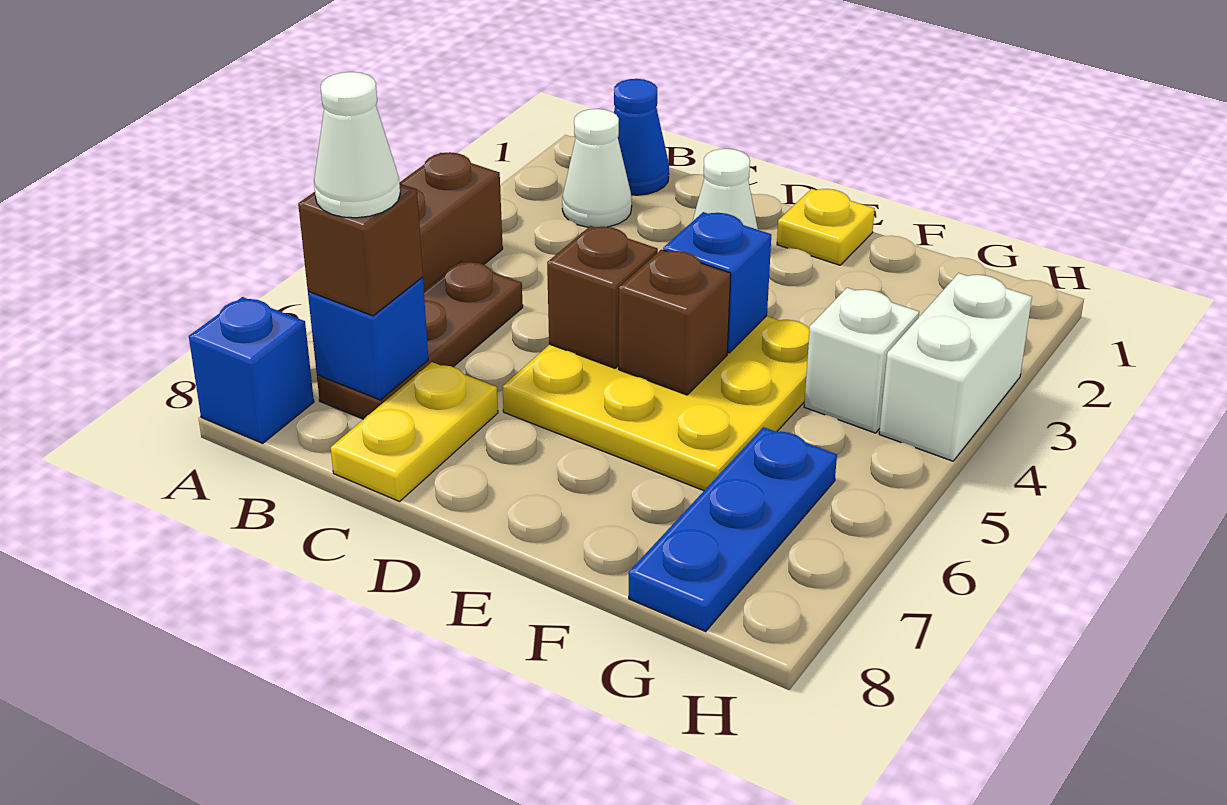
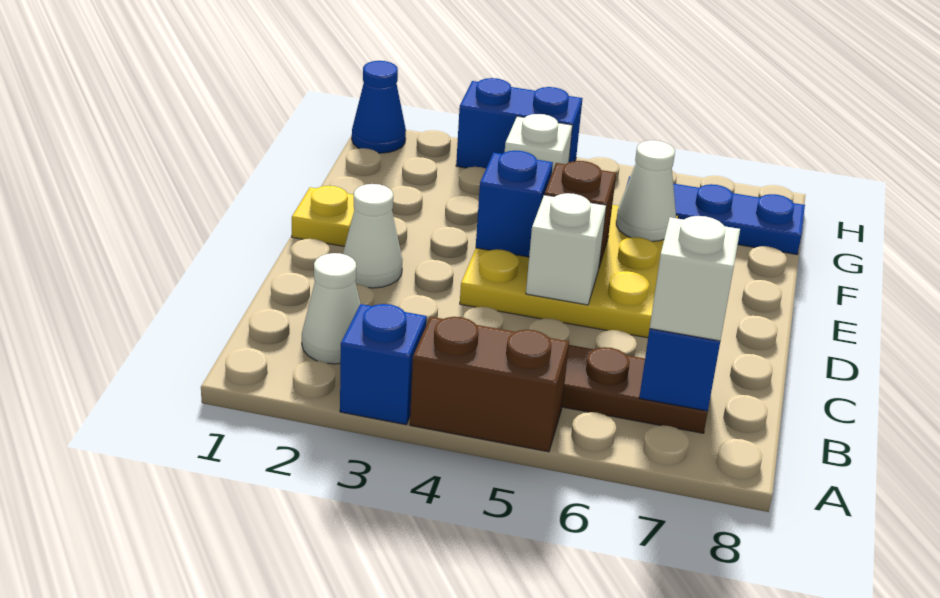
blue brick A8 level 1 -> blue brick A3 level 1
blue cone B1 level 1 -> blue cone H1 level 1
brown brick B7 level 3 -> white brick B7 level 3
white cone B7 level 4 -> white cone F6 level 2
yellow plate C7:C8 level 1 -> none
brown brick D5 level 2 -> white brick D5 level 2
white brick H3:H4 level 1 -> blue brick H3:H4 level 1

